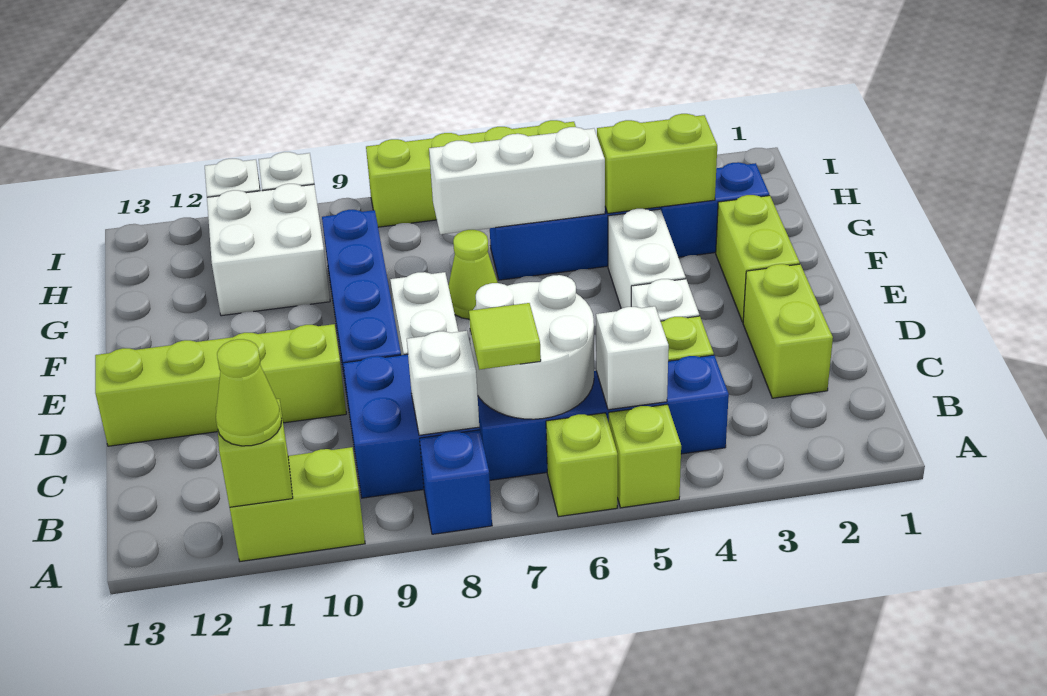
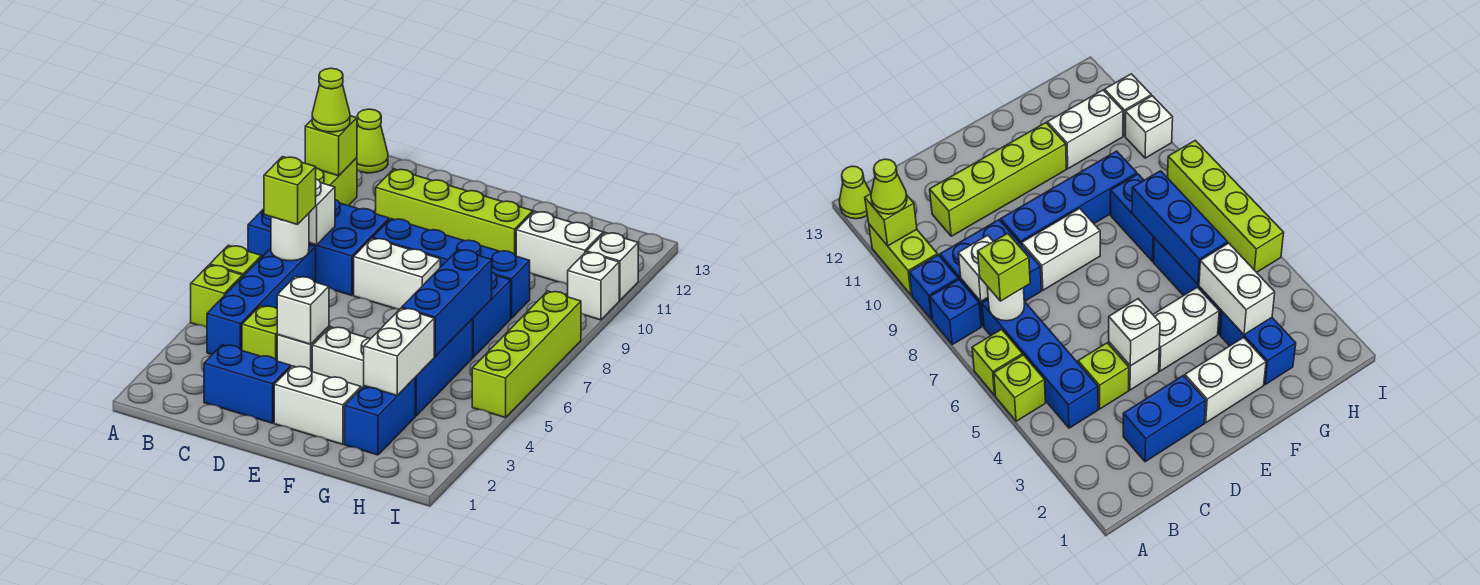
none -> blue brick A9 level 1
white brick B5 level 2 -> white brick D4 level 2
white round brick B6:C7 level 2 -> white round brick B7 level 2
lime tile B7 level 3 -> lime brick B7 level 3
lime brick C2:D2 level 1 -> blue brick C2:D2 level 1
lime brick D10:D13 level 1 -> lime brick C11:F11 level 1
lime brick E2:F2 level 1 -> white brick E2:F2 level 1
lime cone F7 level 1 -> lime cone A13 level 1
lime brick G3:G4 level 2 -> white brick G3:G4 level 2
white brick G5:G7 level 2 -> blue brick G5:G7 level 2
none -> blue brick G7:G8 level 1
white brick G10:H11 level 1 -> white brick G11:H11 level 1

